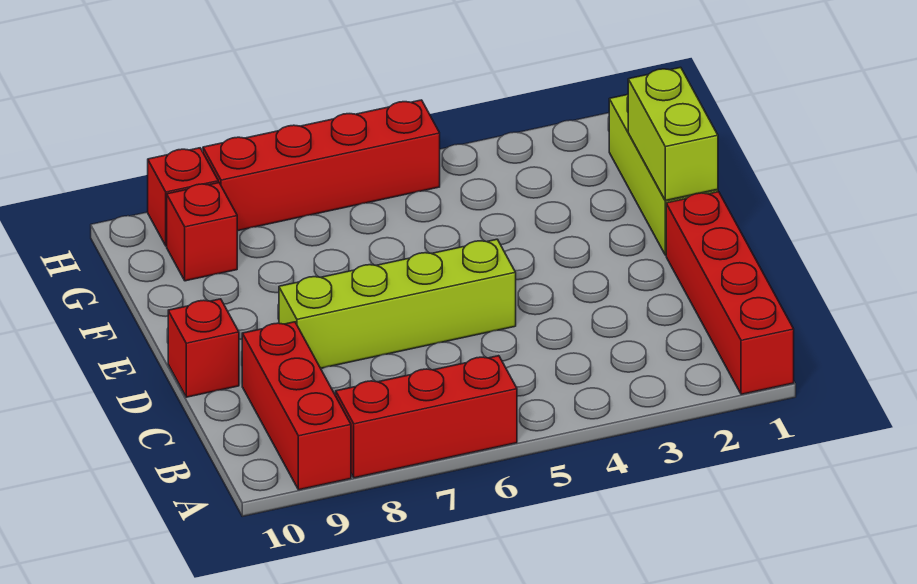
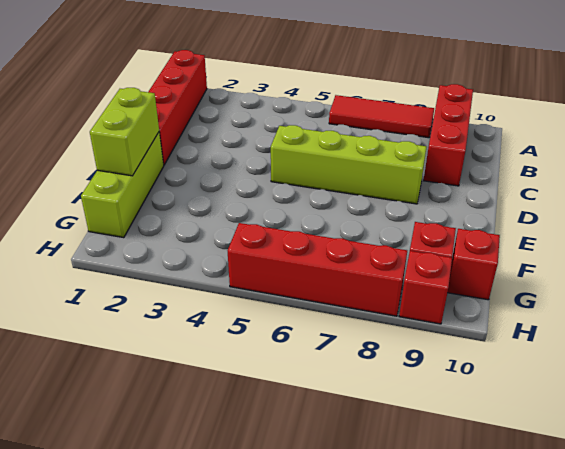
red brick A6:A8 level 1 -> red tile A6:A8 level 1
red brick D10 level 1 -> red brick G10 level 1

